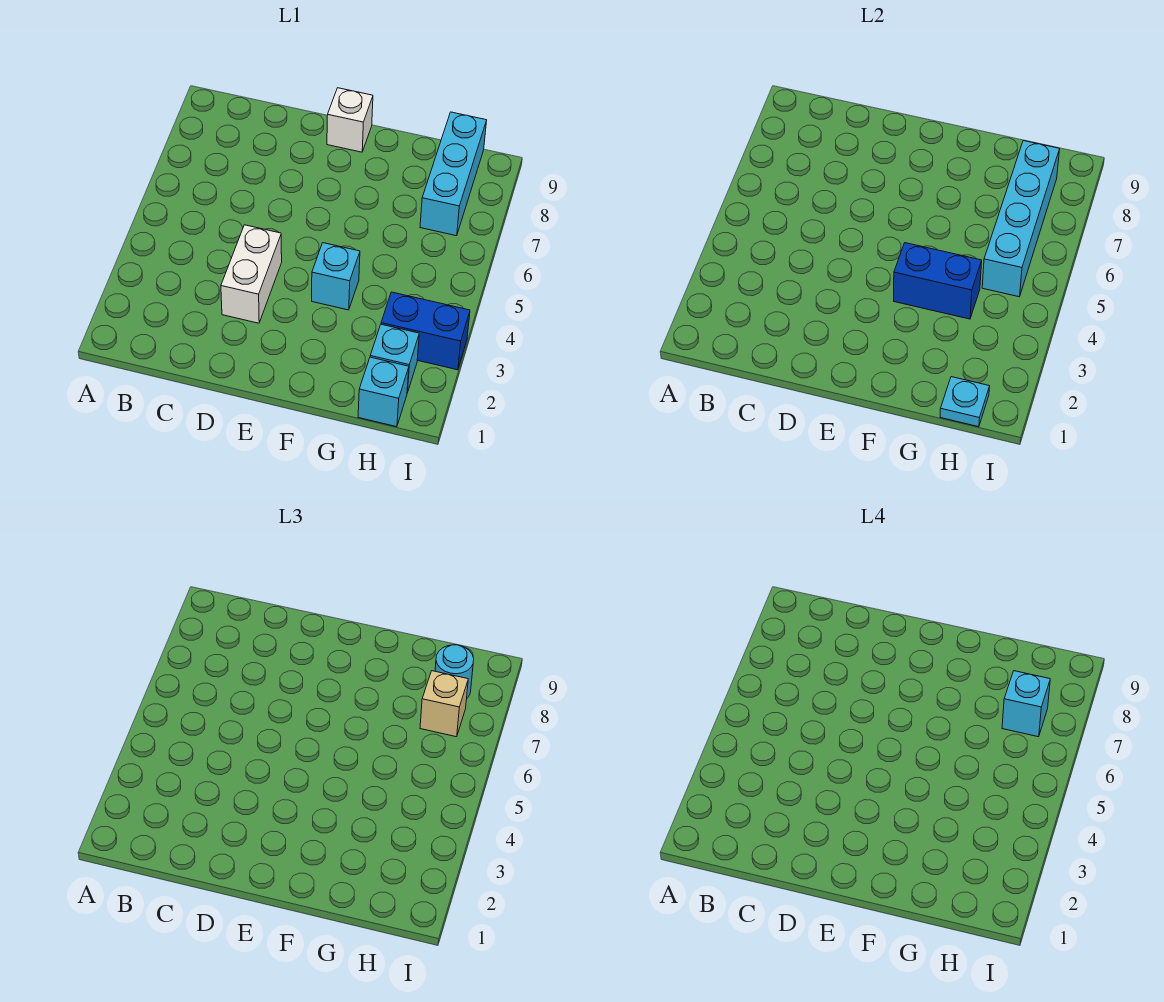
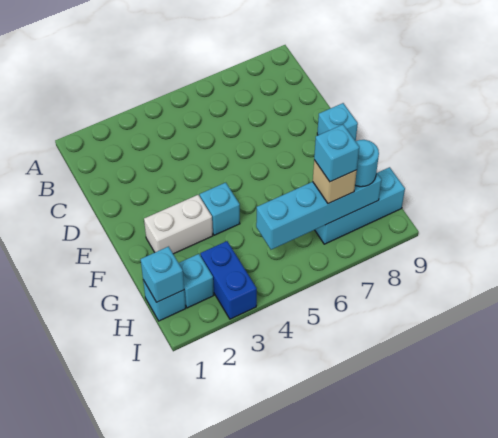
white brick D3:D4 level 1 -> white brick F2:F3 level 1
white brick E9 level 1 -> cyan brick E9 level 1
blue brick F4:G4 level 2 -> none
cyan plate H1 level 2 -> cyan brick H1 level 2

